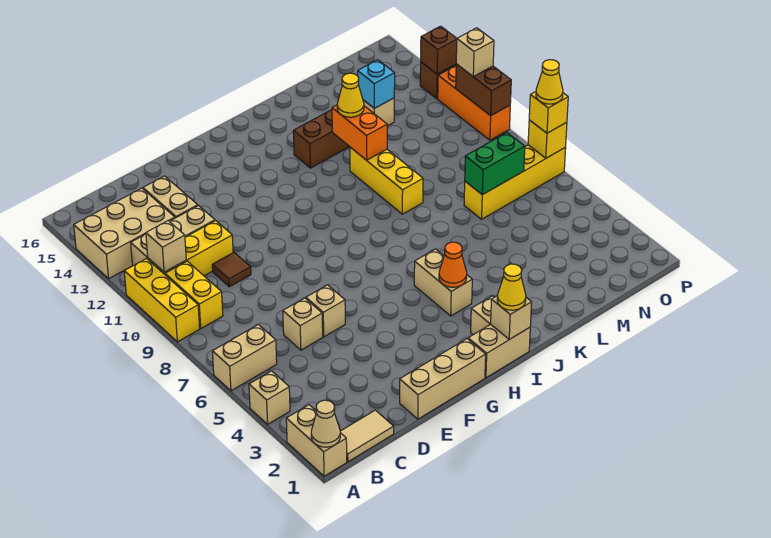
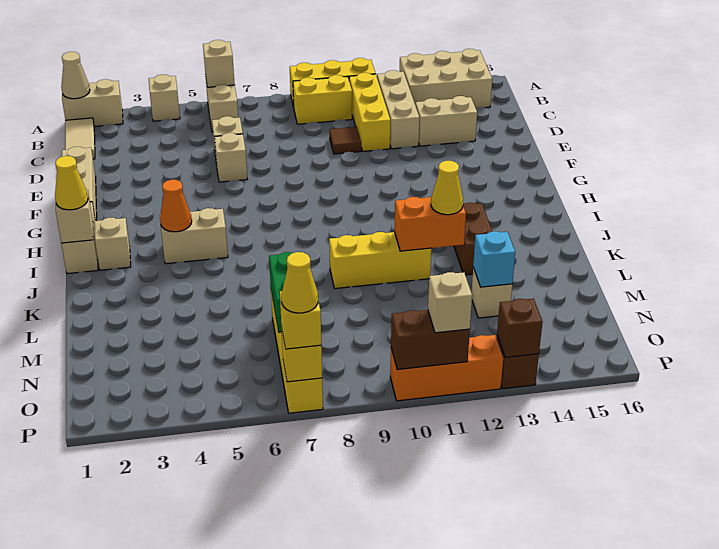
tan brick A13:C14 level 1 -> tan brick A13:B15 level 1
tan brick B11 level 2 -> tan brick A6 level 2

